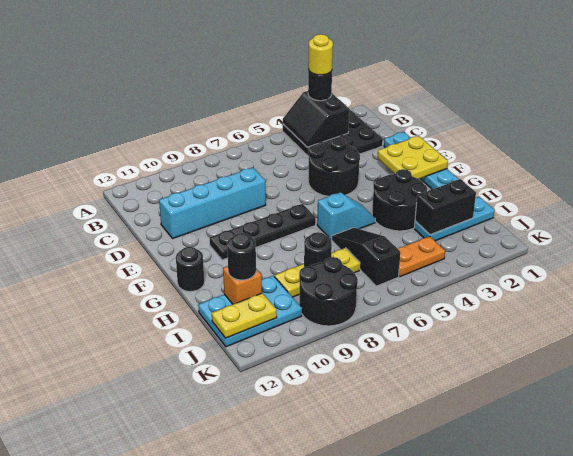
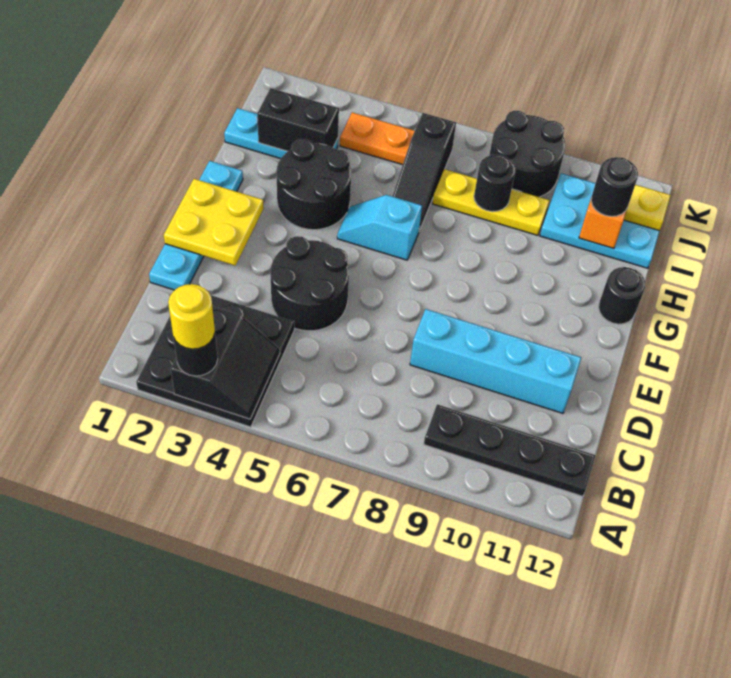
black plate F7:F10 level 1 -> black plate B9:B12 level 1

